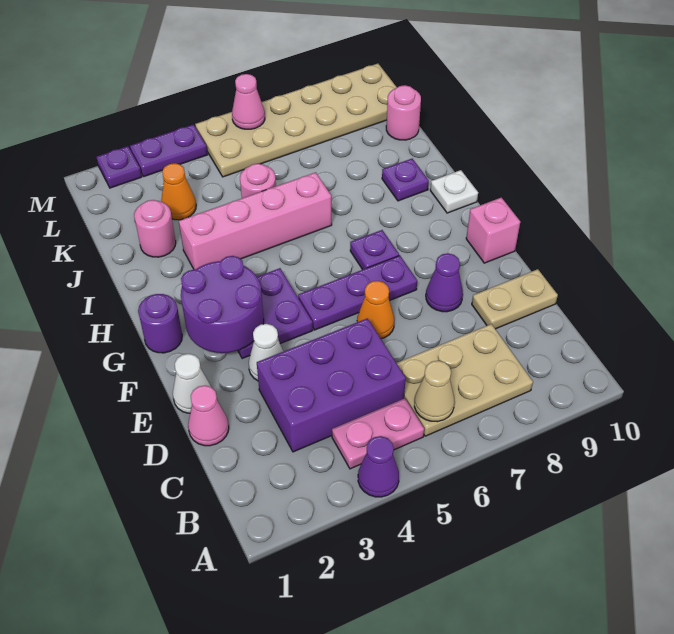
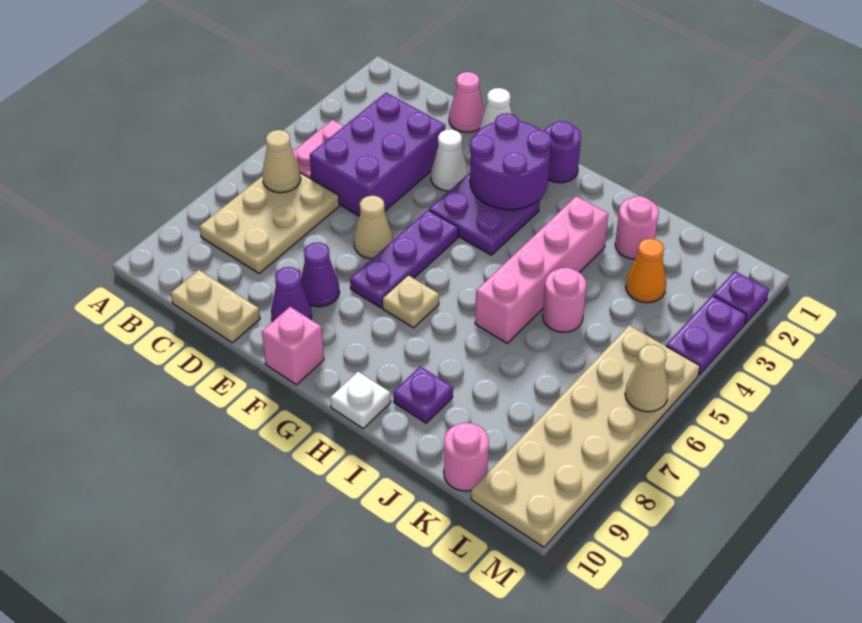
purple cone A4 level 1 -> purple cone E9 level 1
tan plate D9:D10 level 1 -> tan plate C10:D10 level 1
orange cone E6 level 1 -> tan cone E6 level 1
purple plate G7 level 1 -> tan plate G7 level 1
pink cone M6 level 2 -> tan cone M6 level 2

